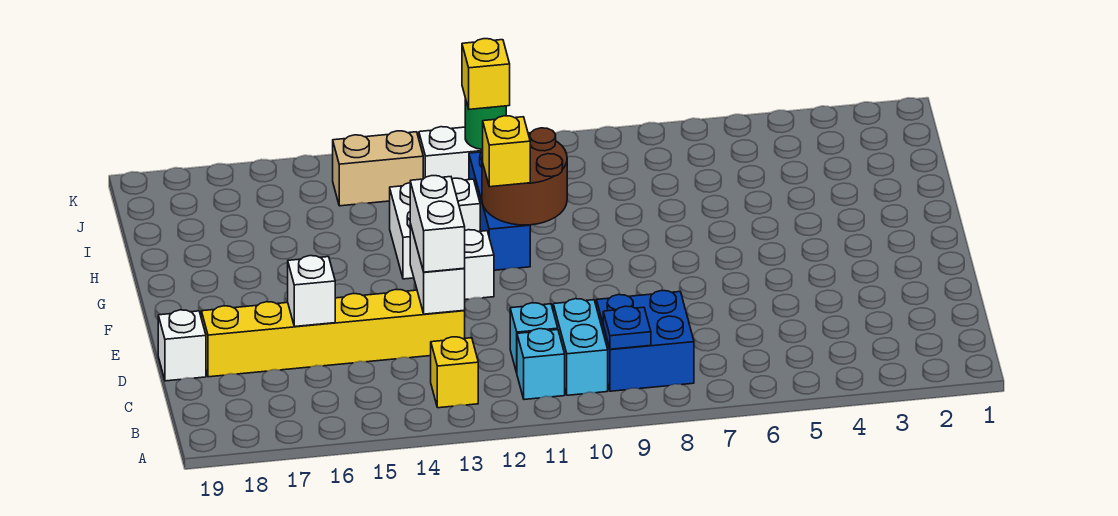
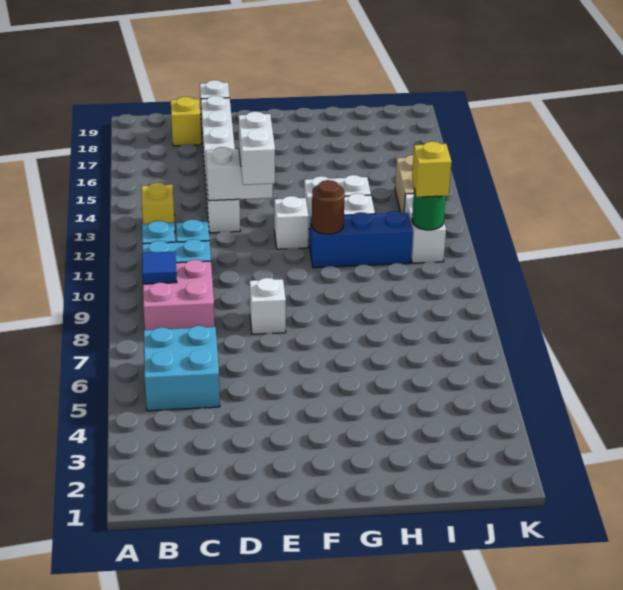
none -> cyan brick B5:C6 level 1
blue brick B8:C9 level 1 -> pink brick B8:C9 level 1
blue plate B9 level 2 -> blue tile B9 level 2
yellow brick D13:D18 level 1 -> white brick D13:D18 level 1
white brick D13:E13 level 3 -> white brick E12:E13 level 3
white brick D16 level 2 -> white brick E8 level 1
brown round brick G10:H11 level 2 -> brown round brick G11 level 2
yellow brick G11 level 3 -> yellow brick C18 level 1

